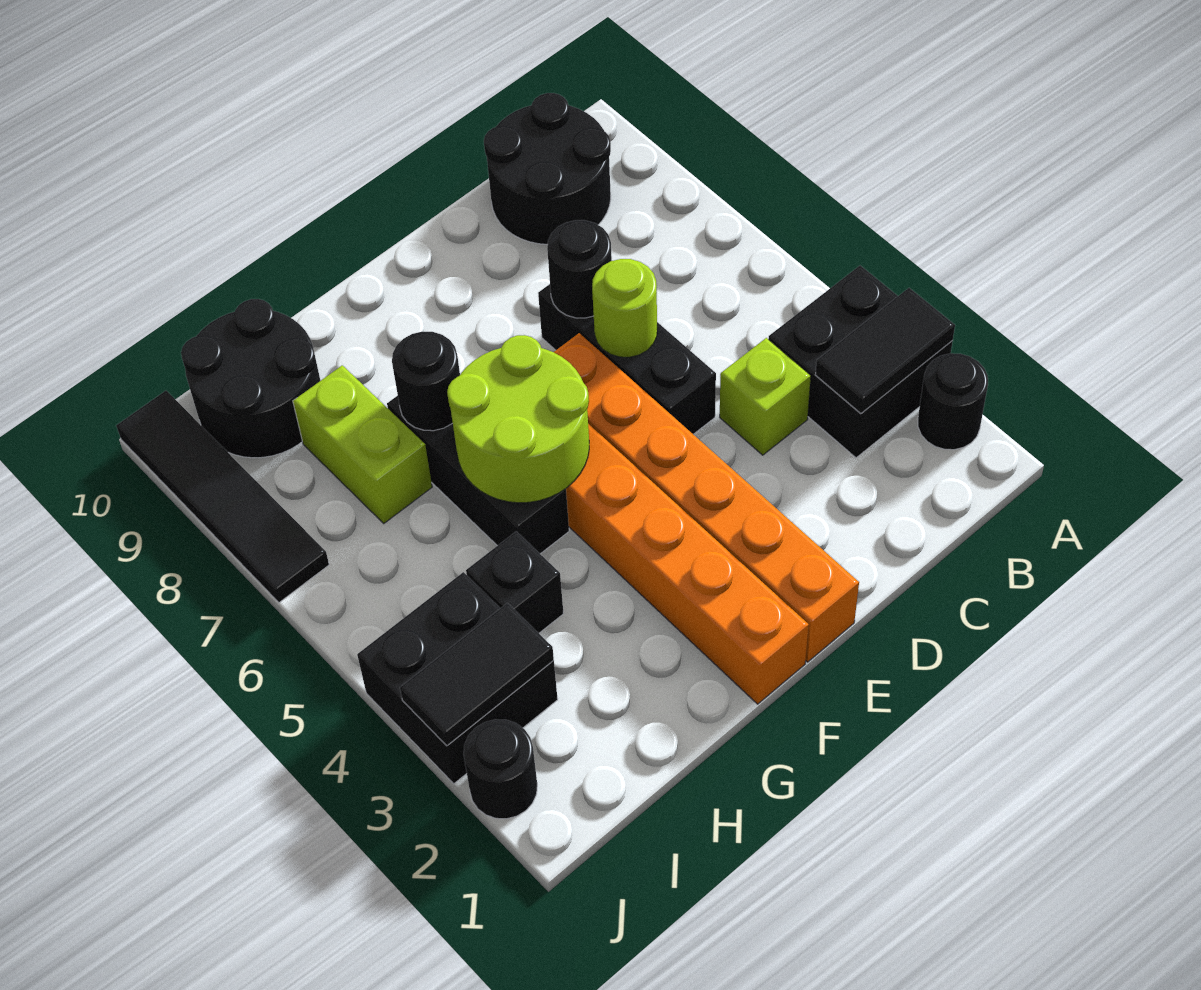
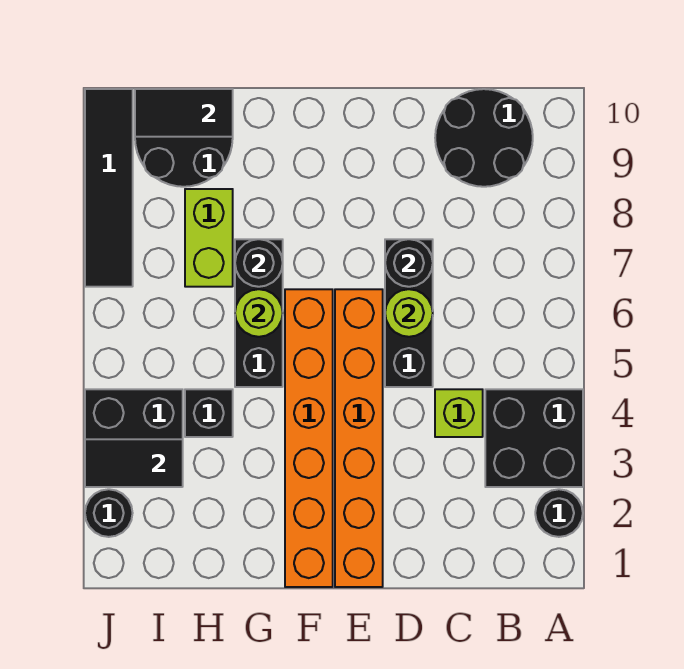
black tile A3:B3 level 2 -> black tile H10:I10 level 2
lime round brick F5:G6 level 2 -> lime round brick G6 level 2

